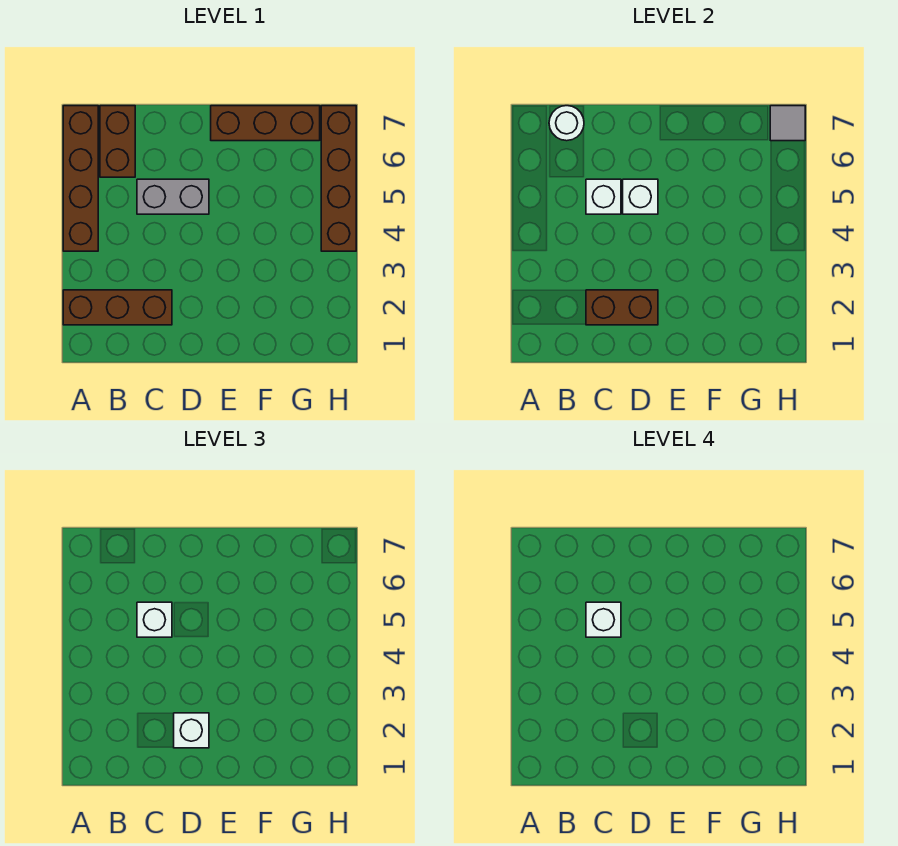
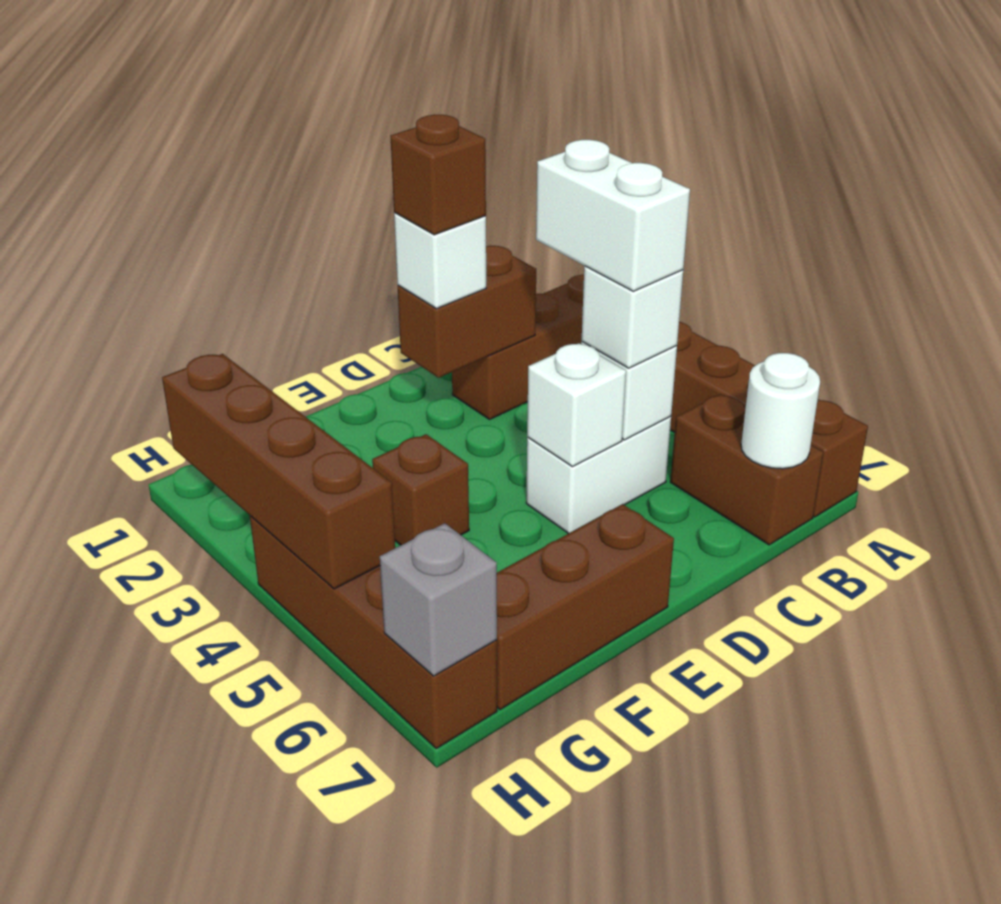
grey brick C5:D5 level 1 -> white brick C5:D5 level 1
white brick C5 level 4 -> white brick C4:C5 level 4
none -> brown brick D2 level 4
none -> brown brick F4 level 1
none -> brown brick H2:H5 level 2
grey tile H7 level 2 -> grey brick H7 level 2

